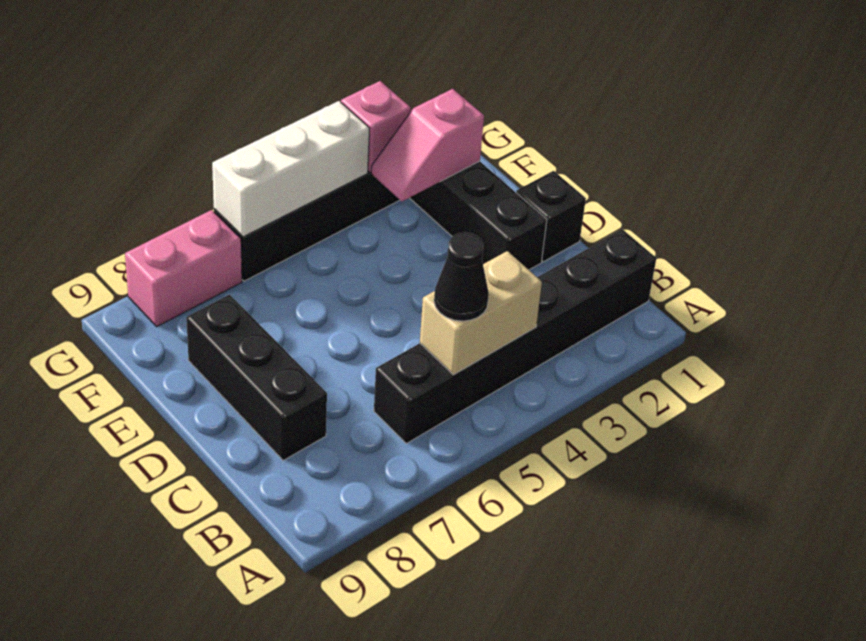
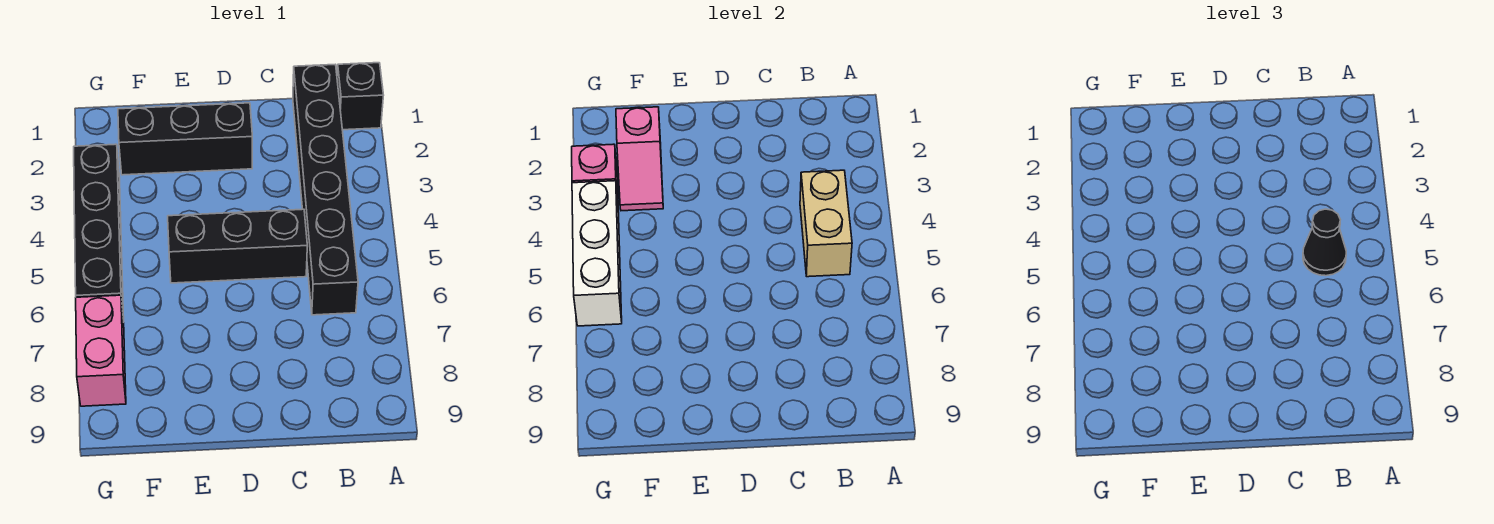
black brick C8:E8 level 1 -> black brick C5:E5 level 1
black brick D1 level 1 -> black brick A1 level 1

